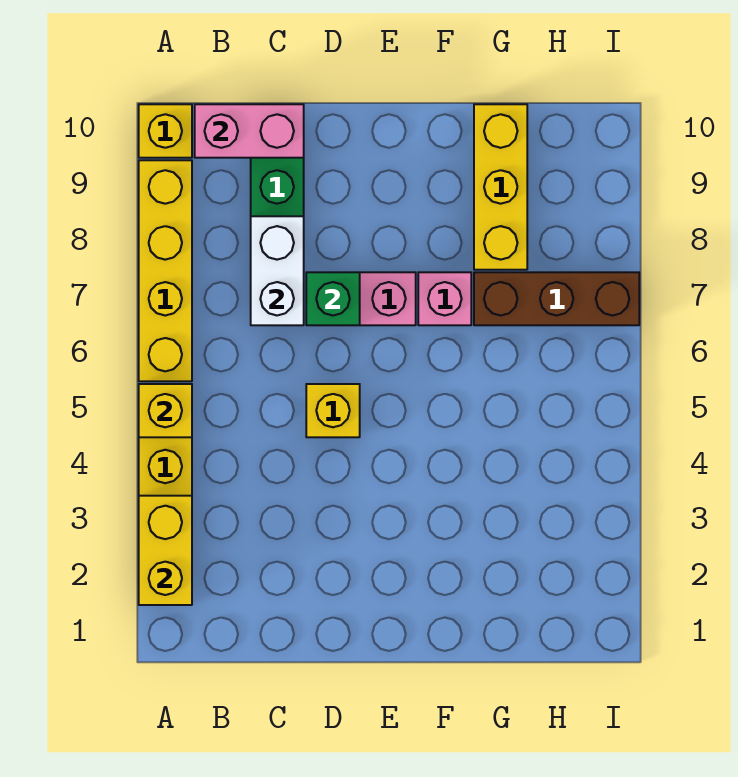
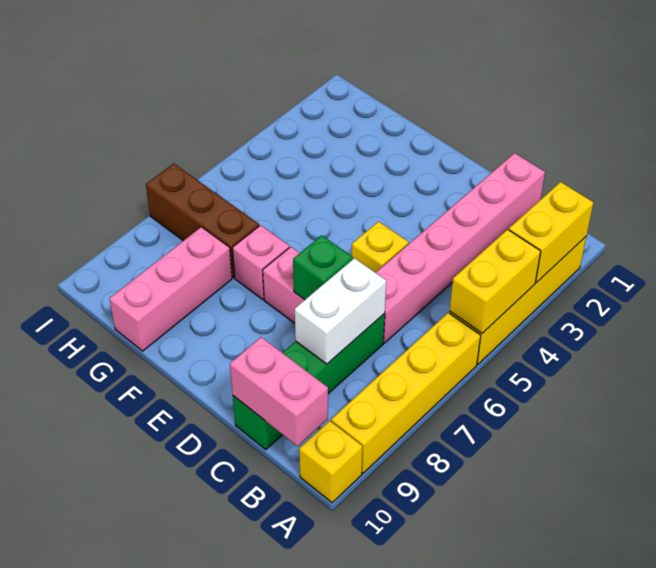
yellow brick A5 level 2 -> yellow brick A4:A5 level 2
none -> pink brick C1:C6 level 1
yellow brick G8:G10 level 1 -> pink brick G8:G10 level 1

